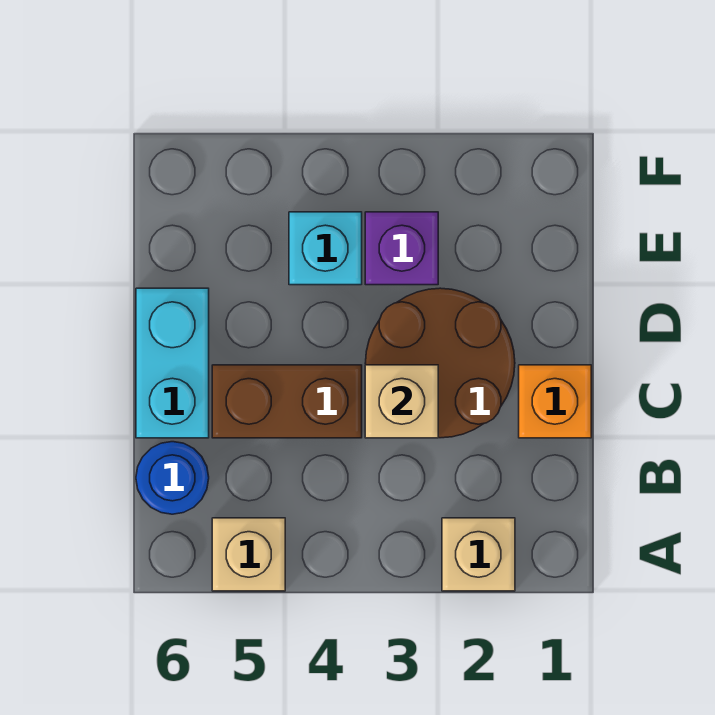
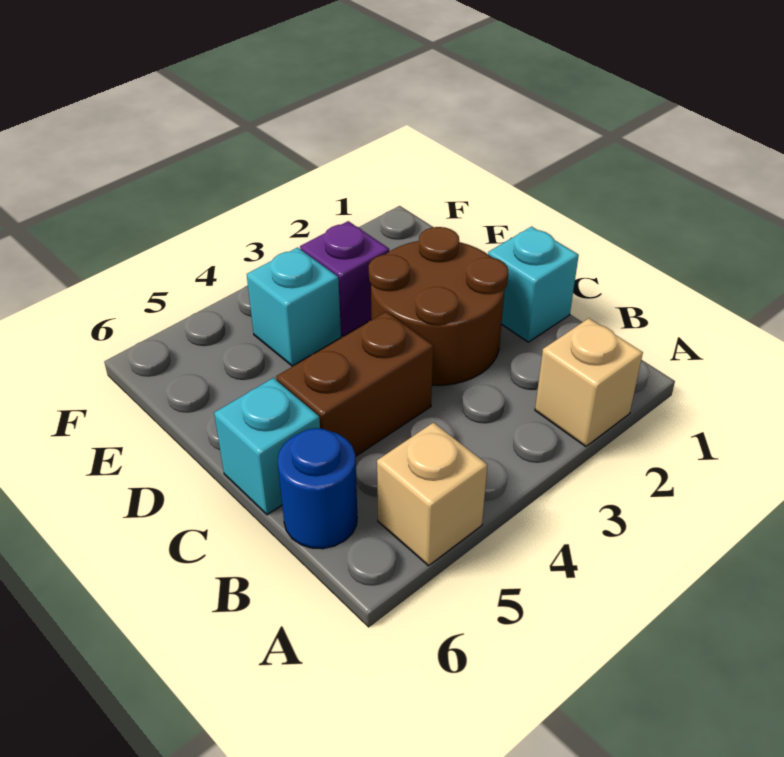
orange brick C1 level 1 -> cyan brick C1 level 1
tan brick C3 level 2 -> none
cyan brick C6:D6 level 1 -> cyan brick C6 level 1

